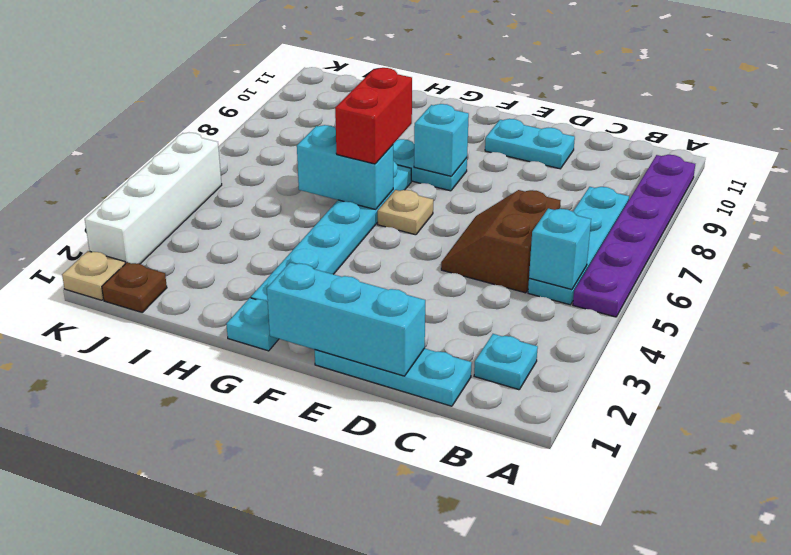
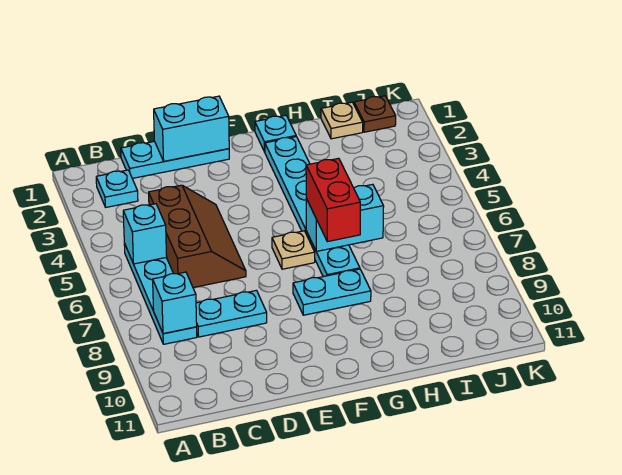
purple plate A5:A10 level 1 -> none
brown slope C5:D6 level 1 top C -> brown slope C4:D6 level 1 top C
cyan brick D1:F1 level 2 -> cyan brick D1:E1 level 2
cyan plate D10:E10 level 1 -> cyan plate C8:D8 level 1
cyan brick F8 level 2 -> cyan brick B8 level 2
tan plate K1 level 1 -> tan plate I1 level 1
white brick K2:K5 level 1 -> none

